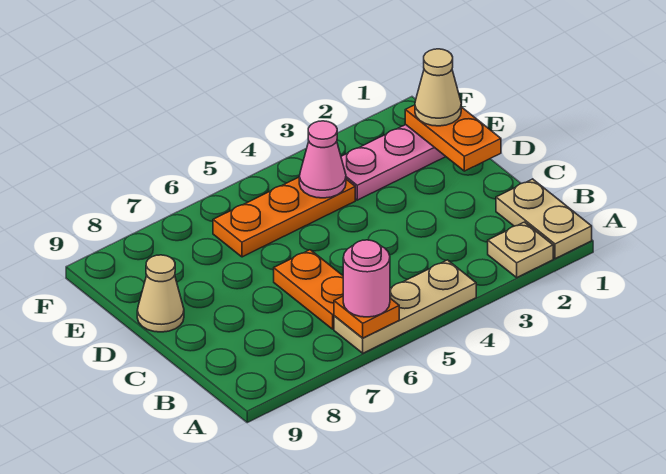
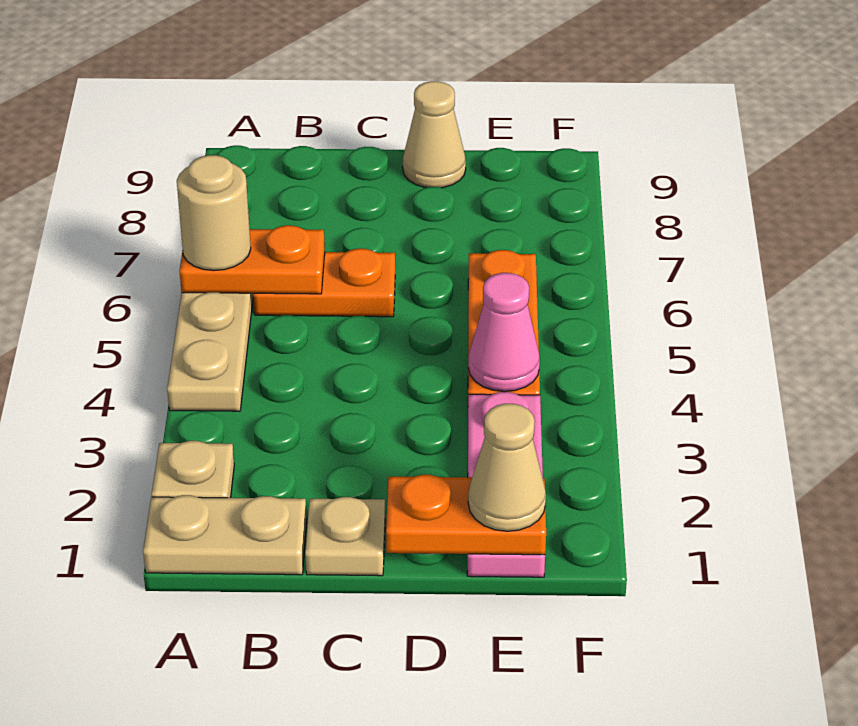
orange plate A6 level 2 -> orange plate A6:B6 level 2
pink round brick A6 level 3 -> tan round brick A6 level 3
none -> tan plate C1 level 1

